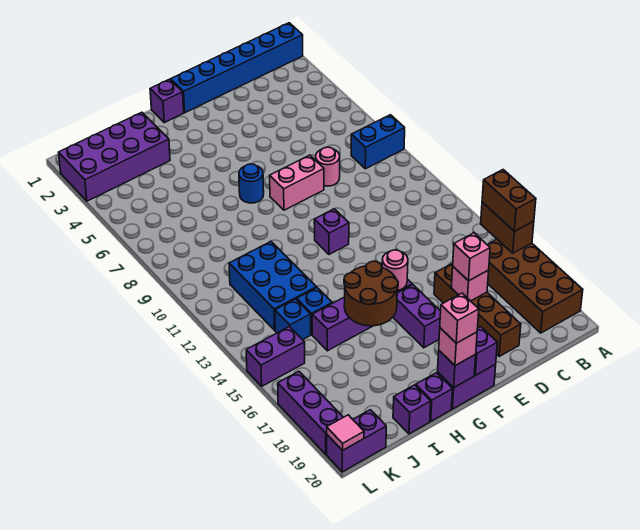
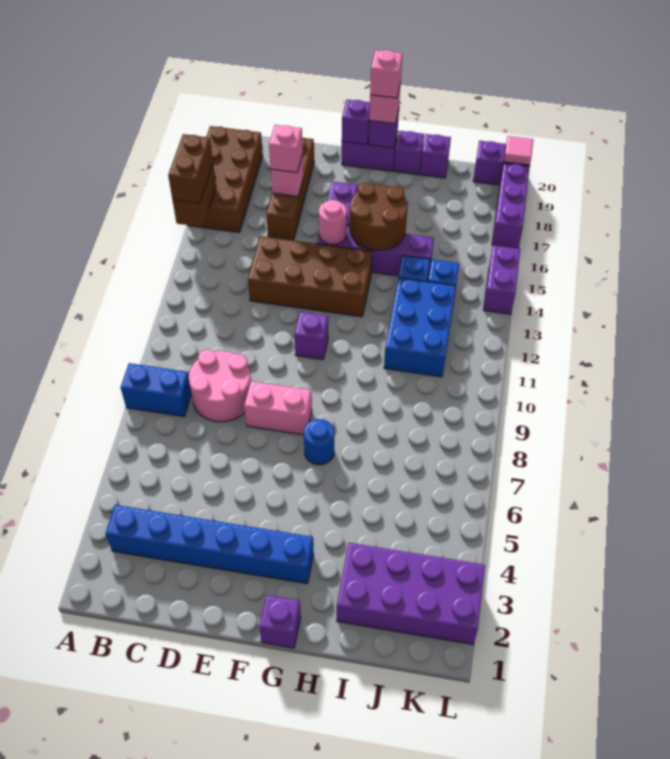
blue brick A1:F1 level 1 -> blue brick B3:G3 level 1
pink round brick D8 level 1 -> pink round brick C8:D9 level 1
none -> brown brick D13:G14 level 1
purple brick K15:L15 level 1 -> purple brick L14:L15 level 1

